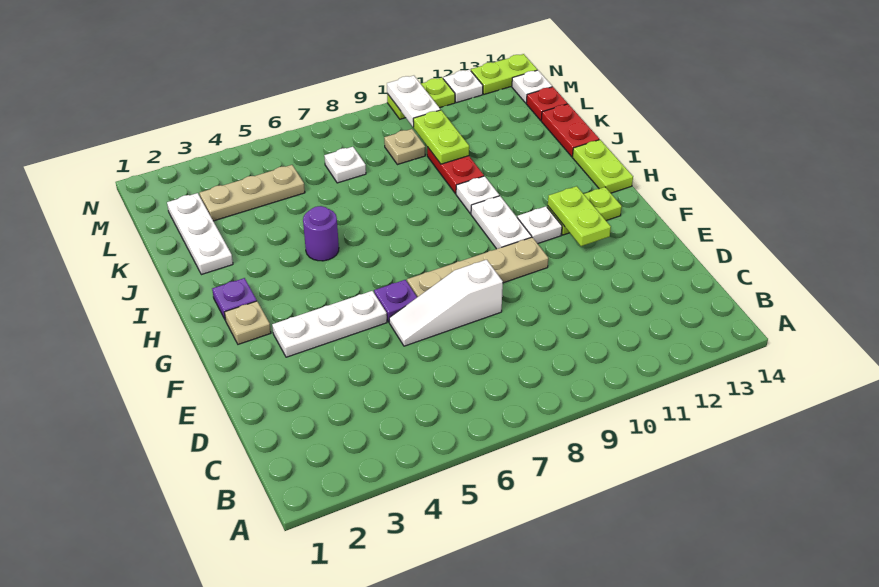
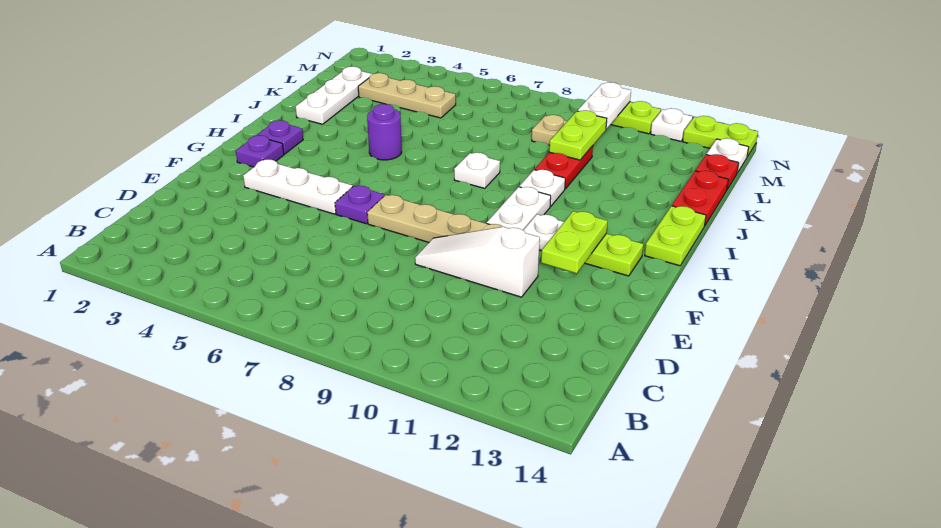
white slope E6:E8 level 1 top 8 -> white slope E9:E11 level 1 top 11
tan plate G2 level 1 -> purple plate G2 level 1
white plate L7 level 1 -> white plate I8 level 1

